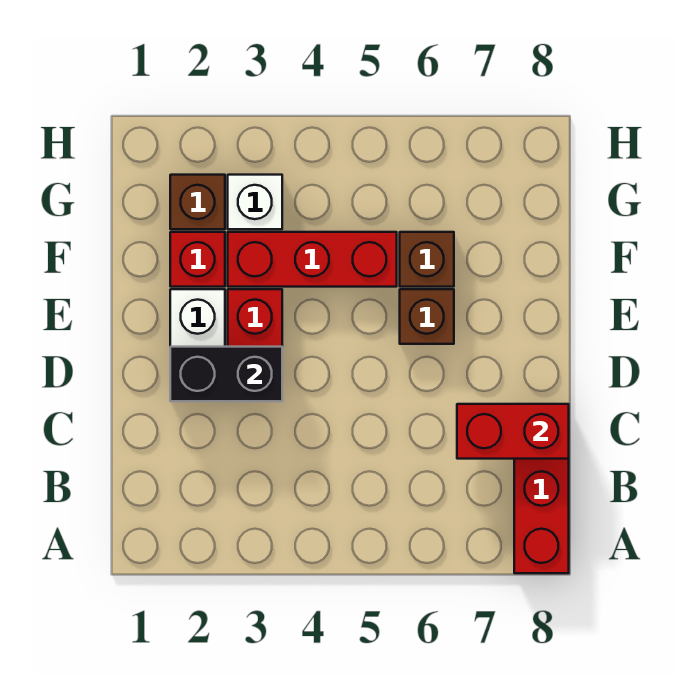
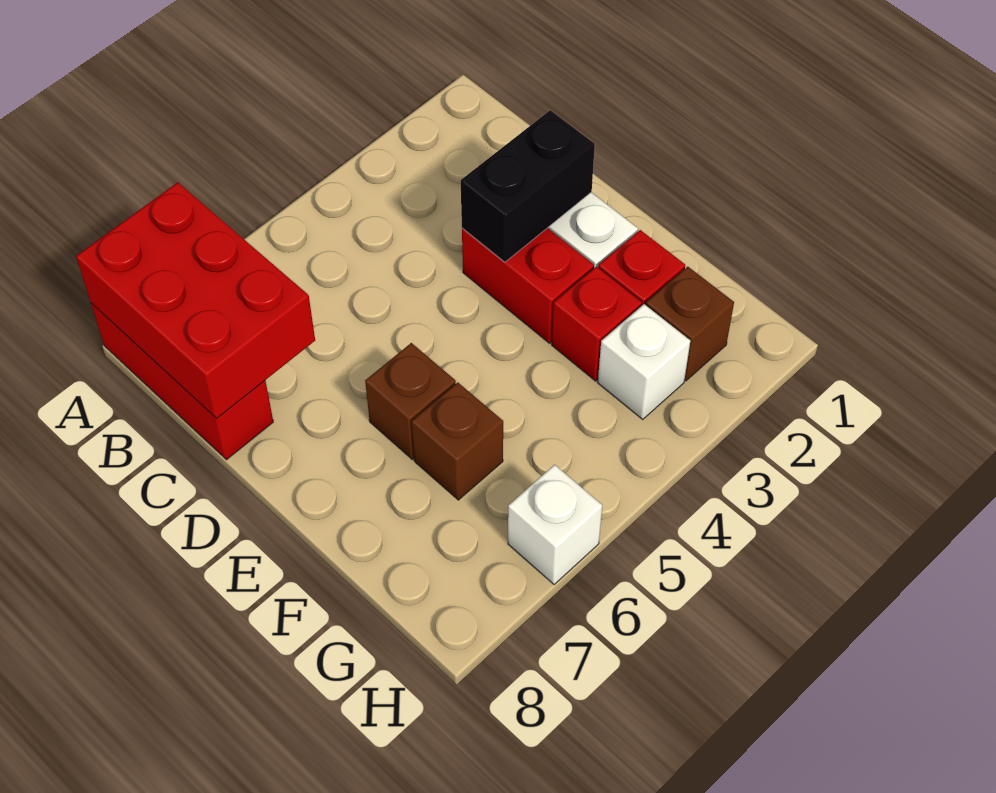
red brick C7:C8 level 2 -> red brick A7:C8 level 2
red brick F3:F5 level 1 -> red brick F3 level 1
none -> white brick H6 level 1

